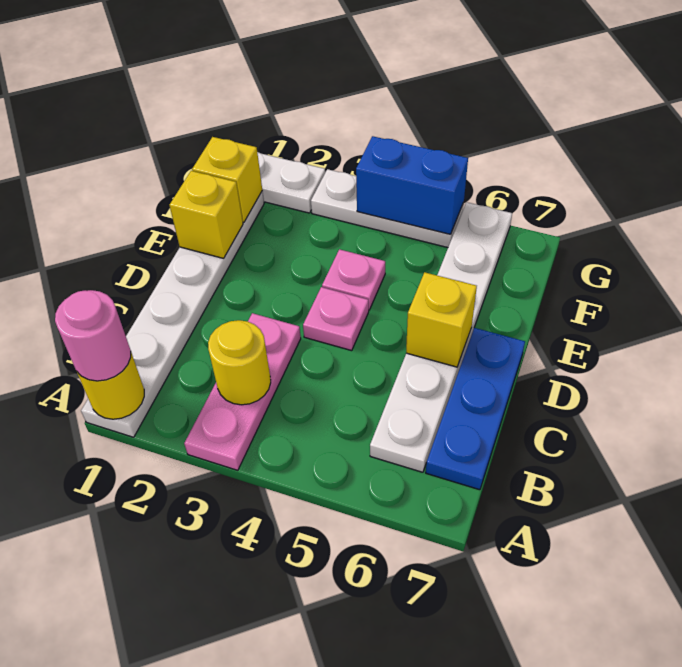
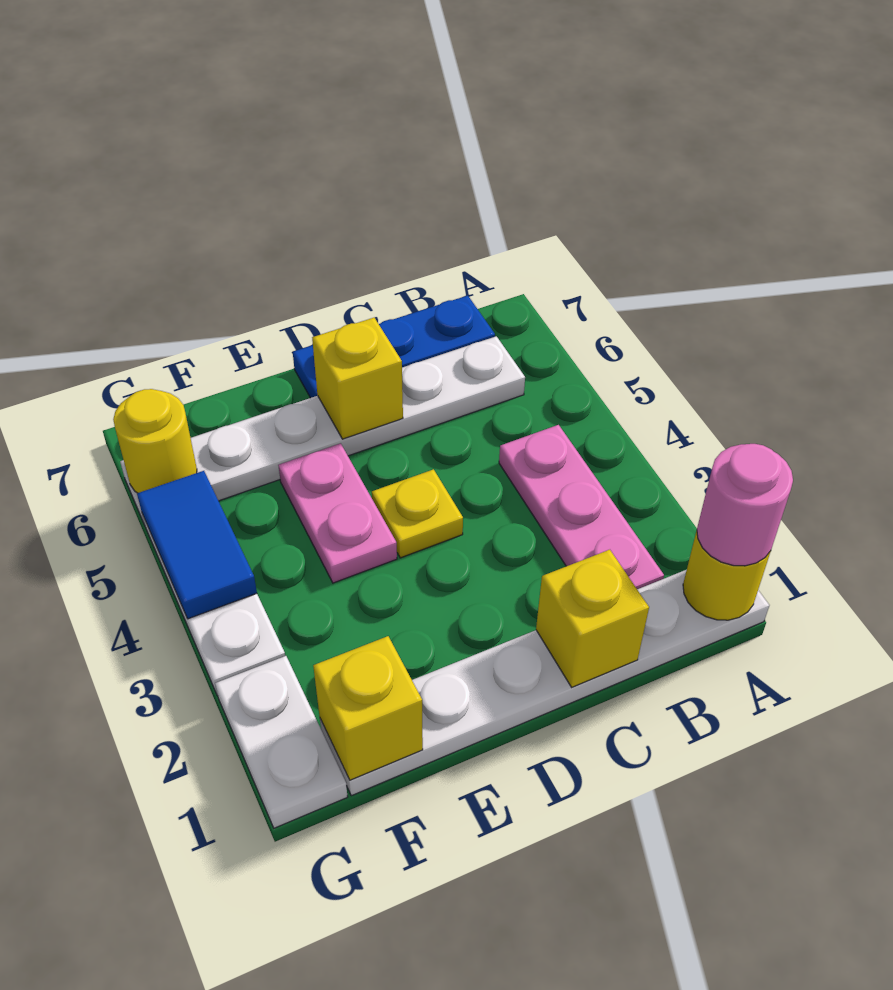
pink plate A3:C3 level 1 -> pink plate B2:B4 level 1
yellow round brick B3 level 2 -> yellow round brick G6 level 2
pink plate D4 level 1 -> yellow plate D4 level 1
yellow brick E1 level 2 -> yellow brick C1 level 2
pink plate E4 level 1 -> pink plate E4:E5 level 1
blue brick G4:G5 level 2 -> blue tile G4:G5 level 2

